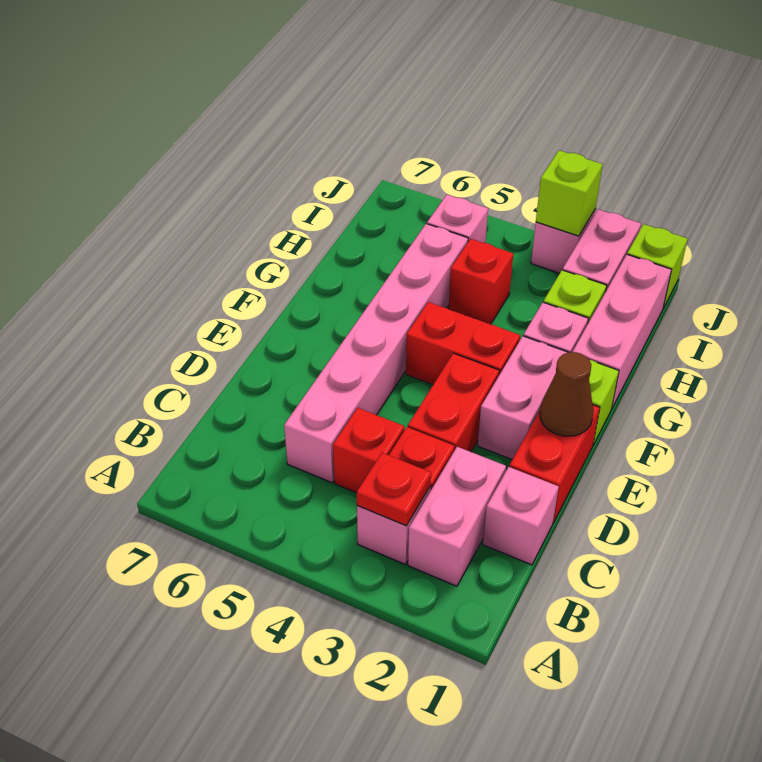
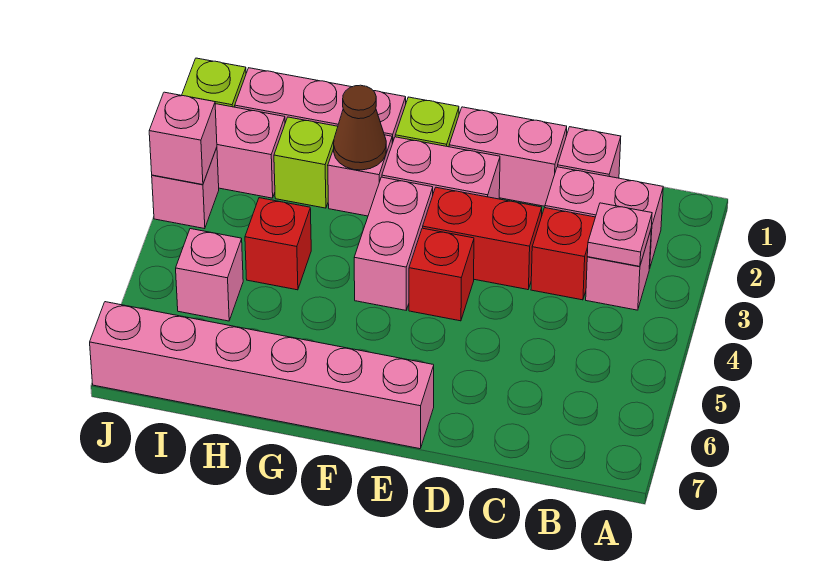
red plate B3 level 2 -> pink plate B3 level 2
red brick C4 level 1 -> red brick E4 level 1
pink brick C5:H5 level 1 -> pink brick E7:J7 level 1
red brick D1:E1 level 1 -> pink brick D1:E1 level 1
brown cone E1 level 2 -> brown cone G2 level 2
red brick F3:F4 level 1 -> pink brick F3:F4 level 1
lime brick J3 level 2 -> pink brick J3 level 2

